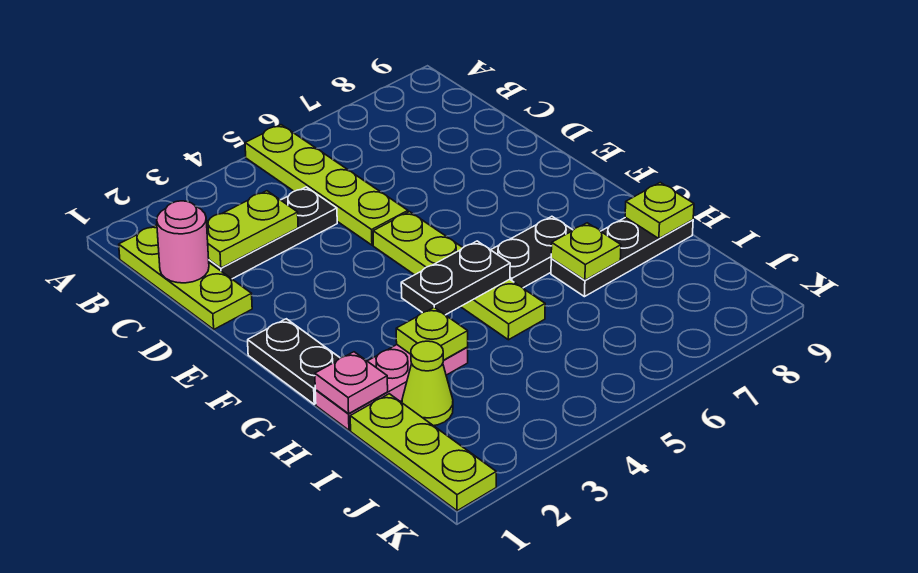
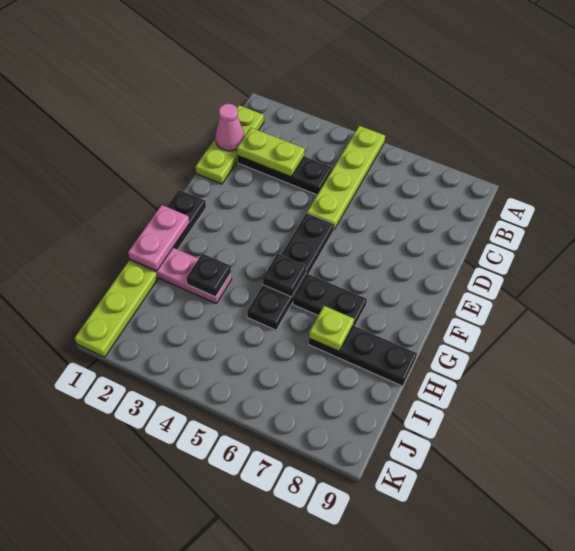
pink round brick C1 level 2 -> pink cone C1 level 2
lime plate E5:H5 level 1 -> black plate E5:H5 level 1
black plate G4:G5 level 2 -> black plate G5 level 2
pink plate H1 level 2 -> pink plate G1:H1 level 2
lime plate H3 level 2 -> black plate H3 level 2
lime plate H9 level 2 -> none
lime cone I2 level 1 -> none

